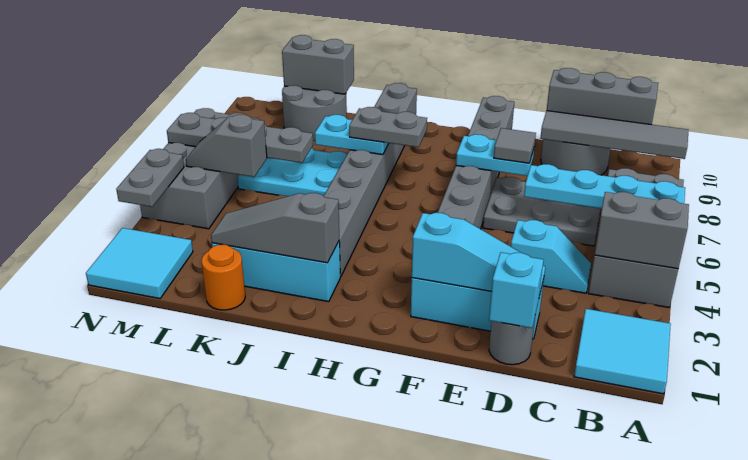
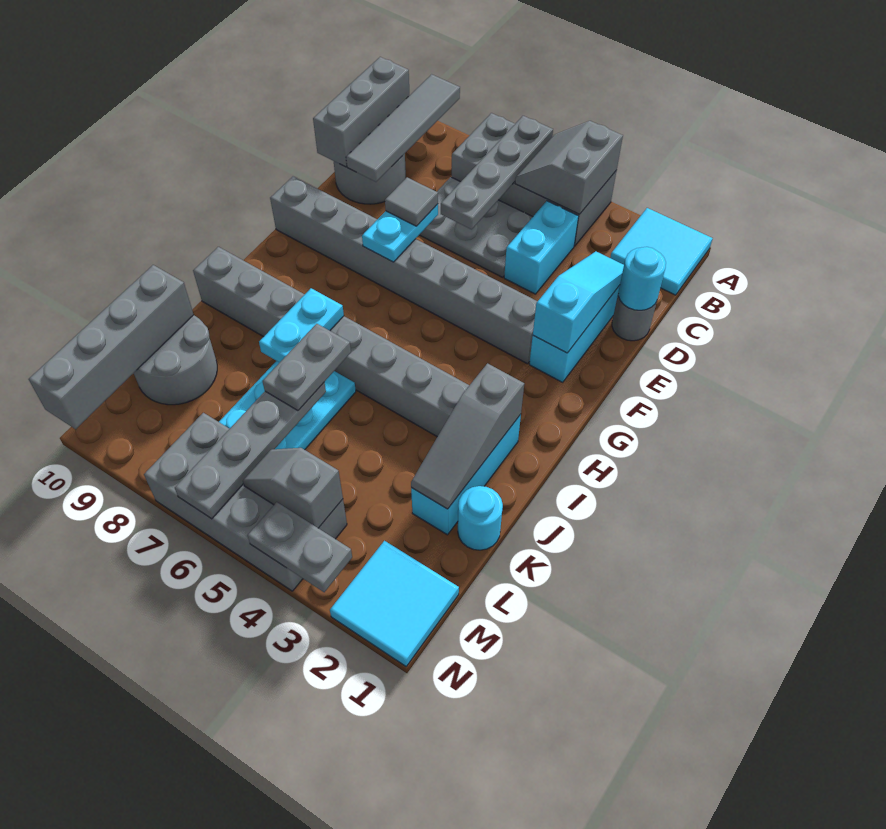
cyan plate A6:D6 level 2 -> grey plate A6:D6 level 2
cyan slope C4:D4 level 1 top D -> cyan brick C4:D4 level 1
grey plate C6:E7 level 1 -> grey plate C5:D7 level 1
cyan brick D1 level 2 -> cyan round brick D1 level 2
grey plate H7:I7 level 3 -> grey plate J6:K6 level 3
orange round brick K1 level 1 -> cyan round brick K1 level 1
grey brick K10:L10 level 2 -> grey brick K10:N10 level 2
grey slope L5:M5 level 2 top L -> grey slope M4:M5 level 2 top 4

